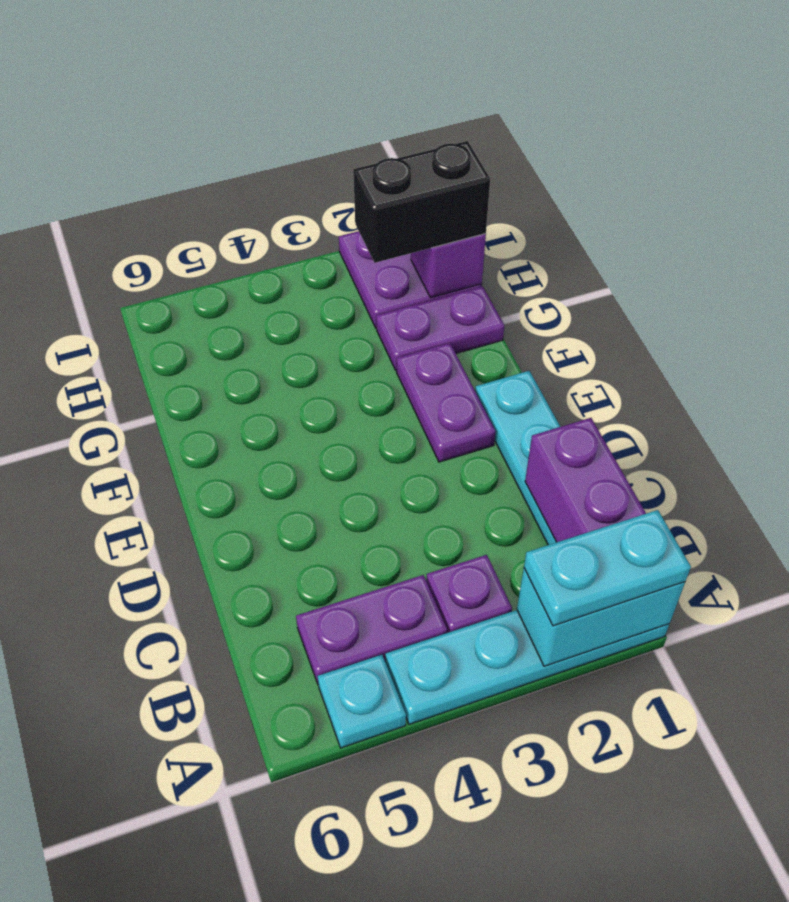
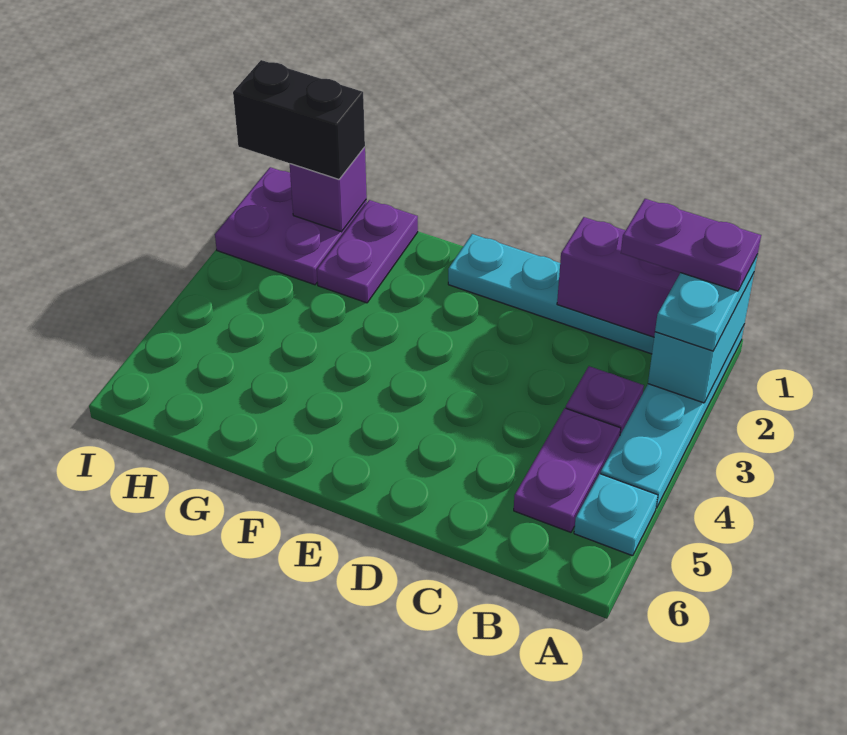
purple plate E2:F2 level 1 -> purple plate A1:B1 level 4
black brick H1:H2 level 3 -> black brick H1:I1 level 3

